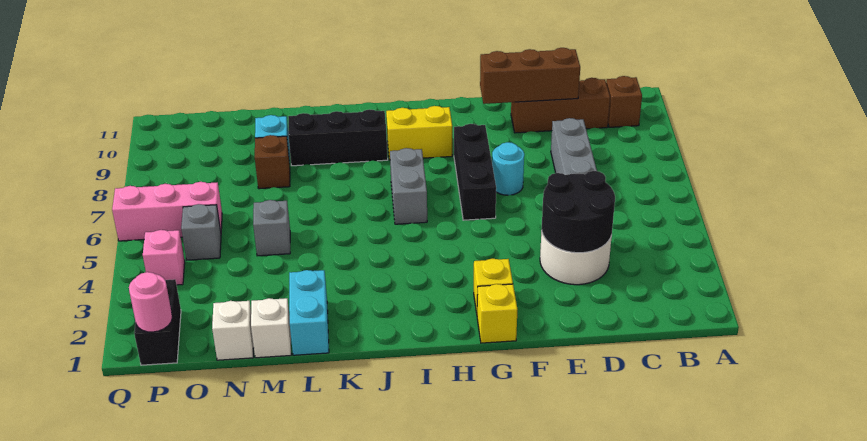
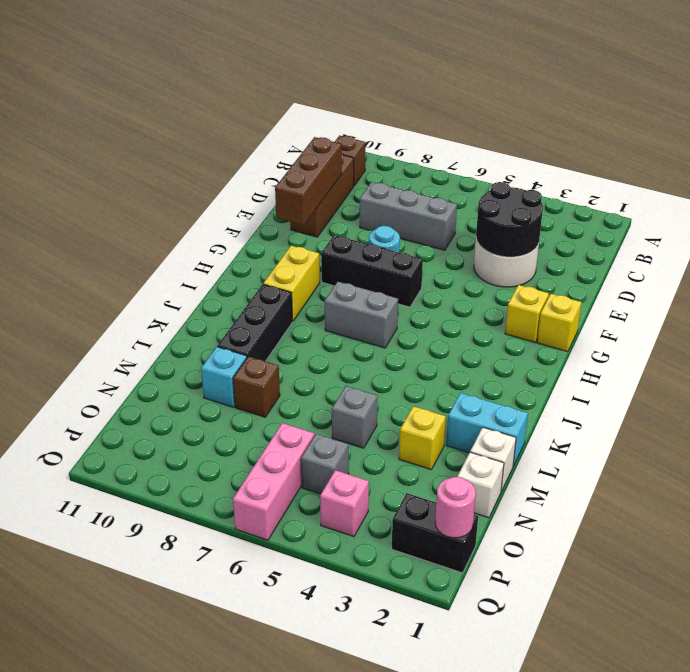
none -> yellow brick M3 level 1

